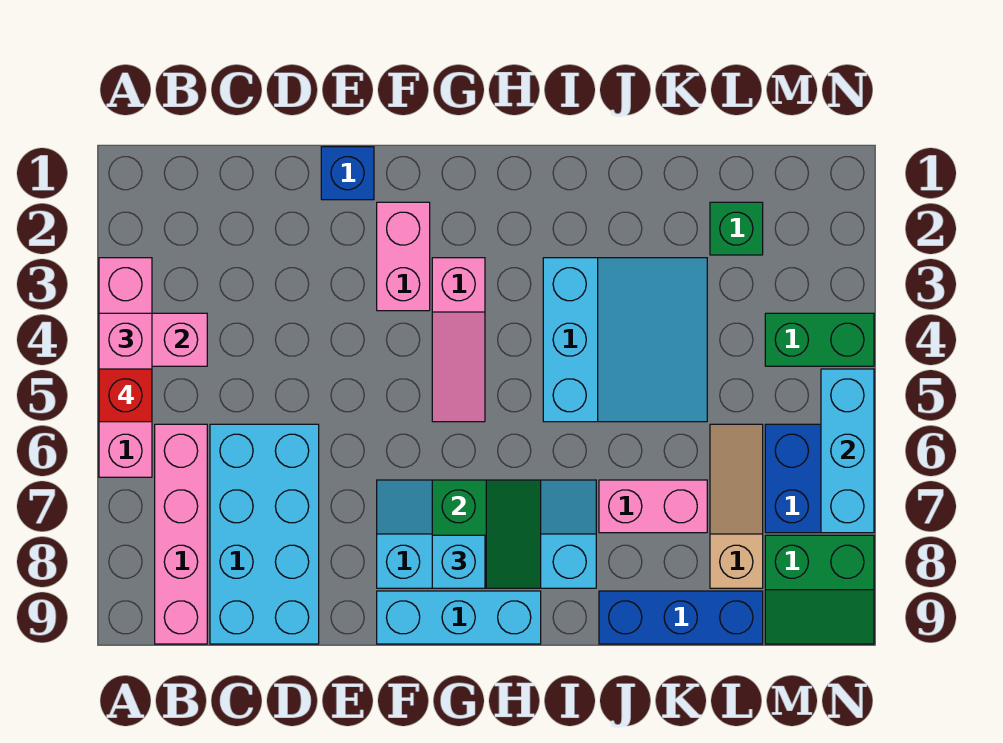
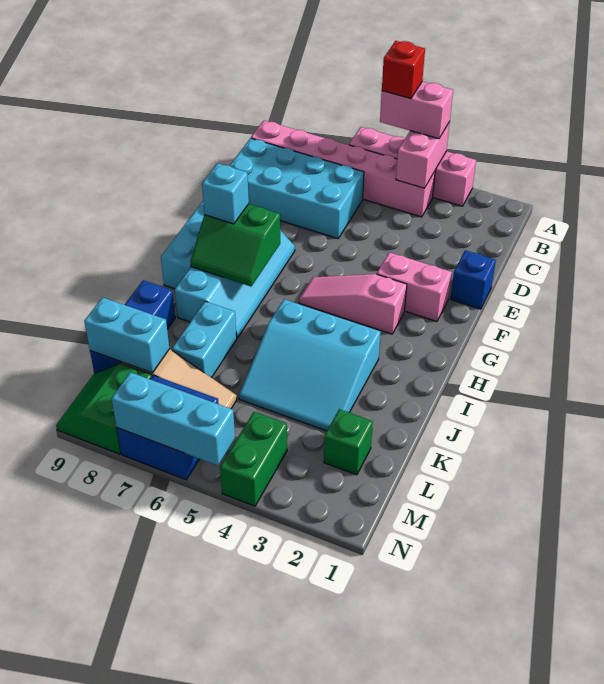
pink brick B6:B9 level 1 -> pink brick B4:B9 level 1
pink brick J7:K7 level 1 -> cyan brick J7:K7 level 1
none -> cyan brick L8:L9 level 2

